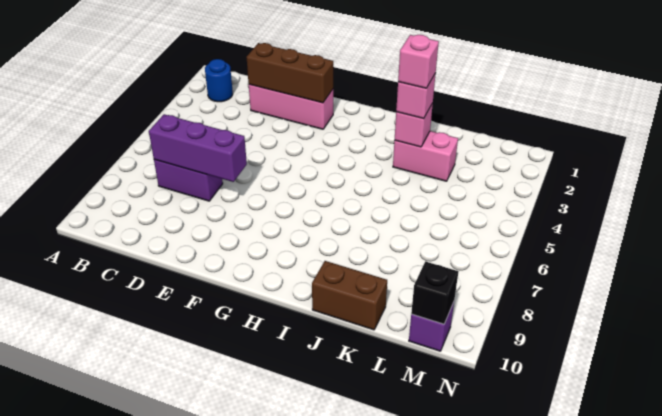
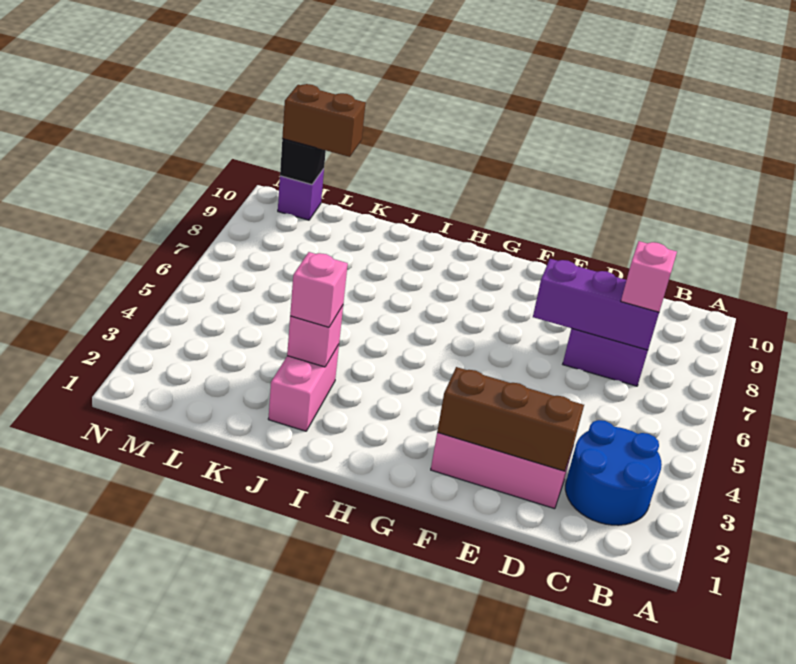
blue round brick B2 level 1 -> blue round brick B2:C3 level 1
pink brick J3:K3 level 1 -> pink brick J2:J3 level 1
pink brick J3 level 4 -> pink brick C7 level 3
brown brick J10:K10 level 1 -> brown brick L10:M10 level 3

